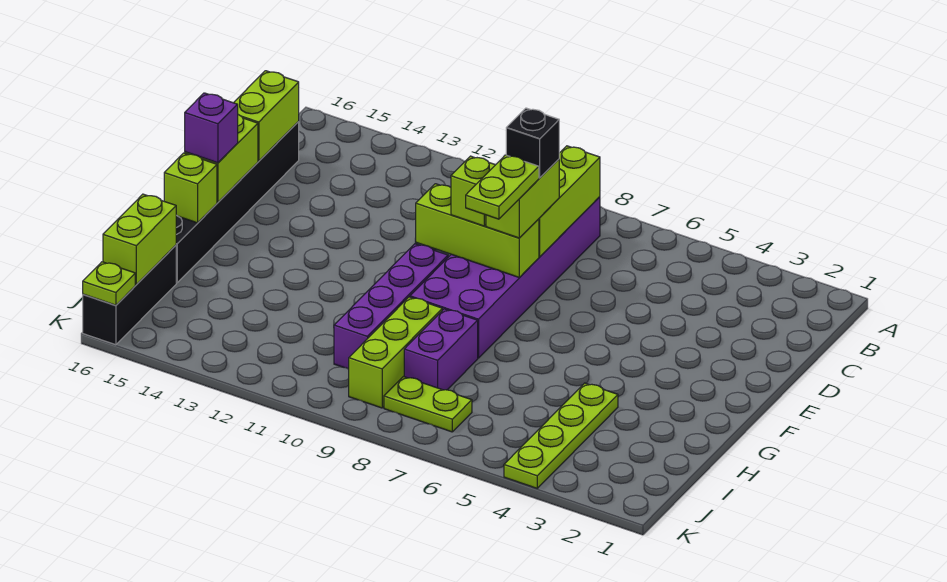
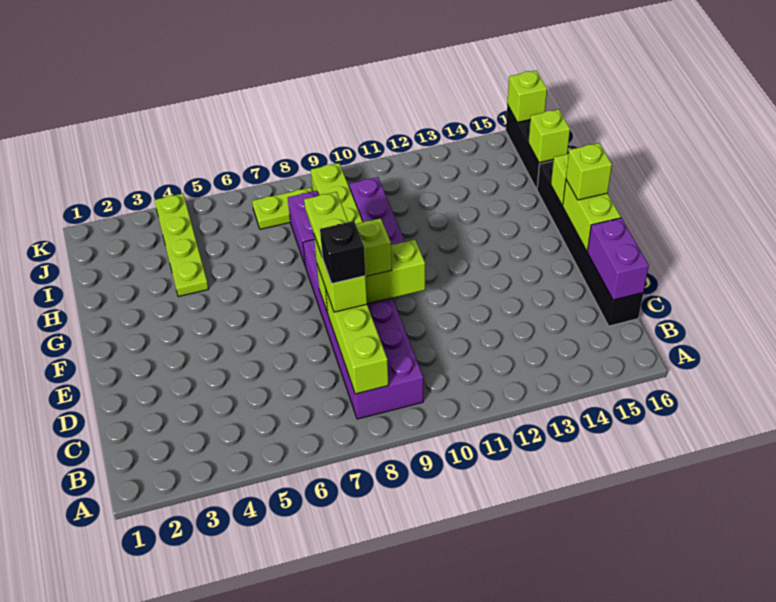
lime brick C16:D16 level 2 -> purple brick C16:D16 level 2
purple brick F16 level 3 -> lime brick F16 level 3
lime brick I16:J16 level 2 -> lime brick I16 level 2
lime plate K16 level 2 -> lime brick K16 level 2

